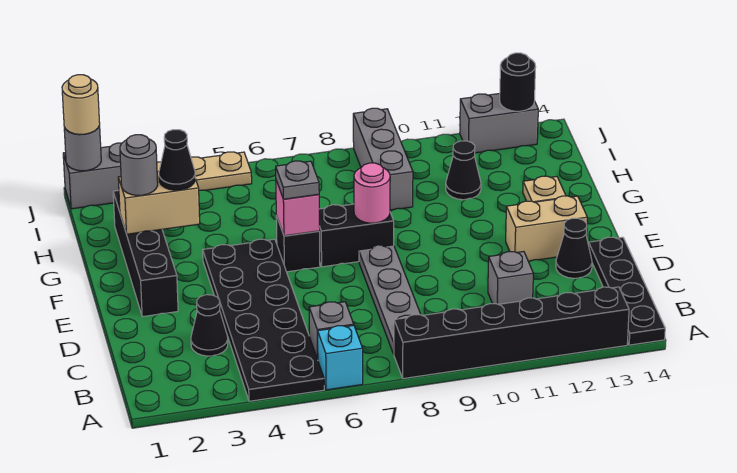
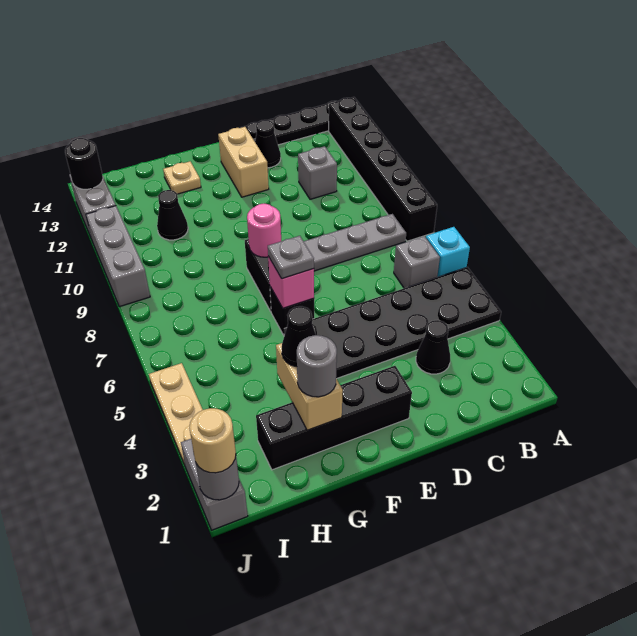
grey brick H9:J9 level 1 -> grey brick J9:J11 level 1

